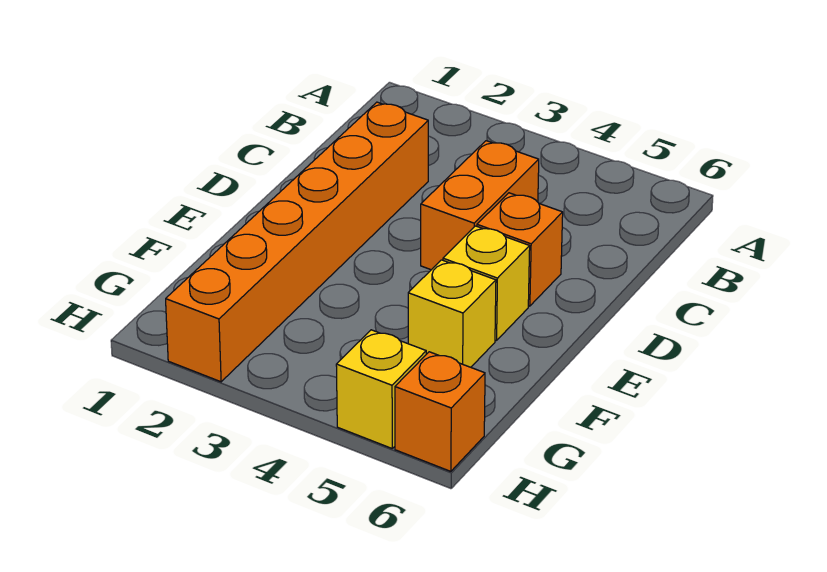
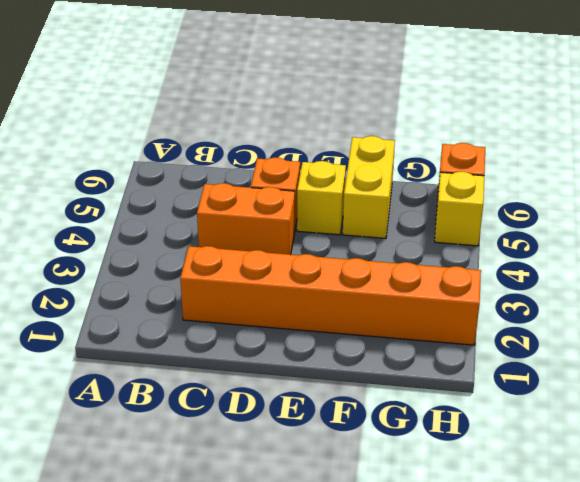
yellow brick F5 level 1 -> yellow brick F5:F6 level 1

